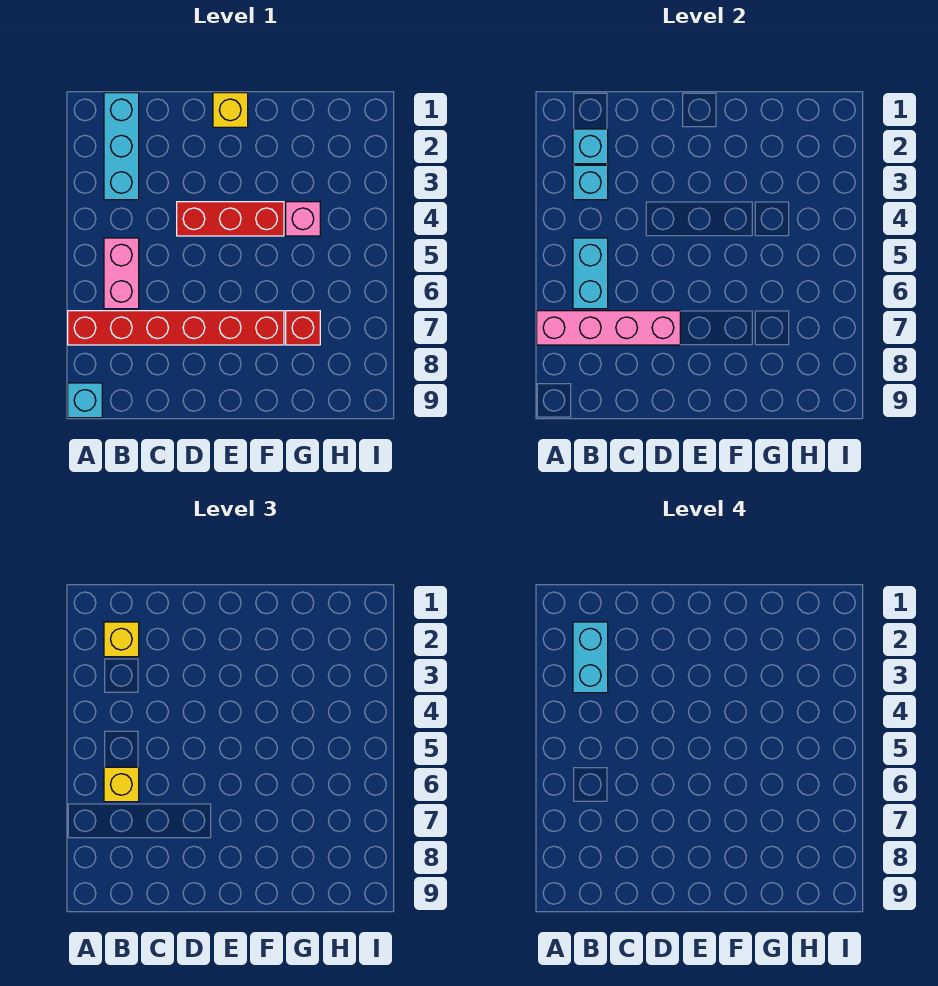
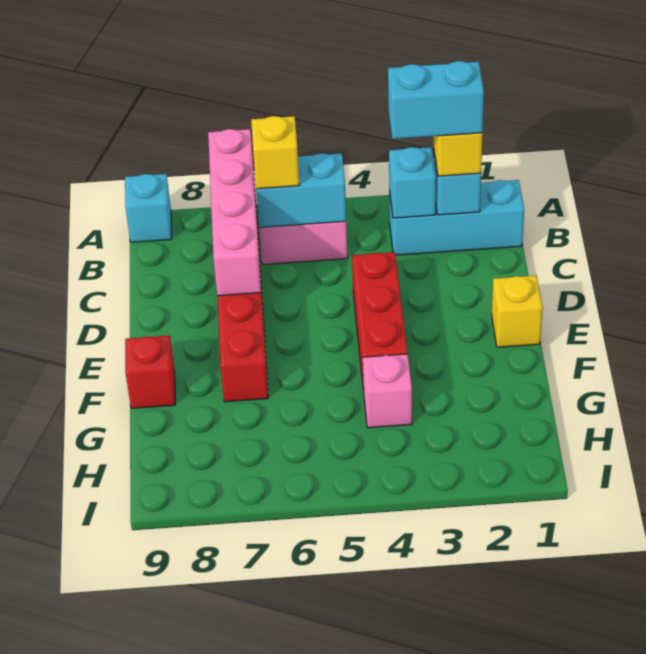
red brick G7 level 1 -> red brick F9 level 1

